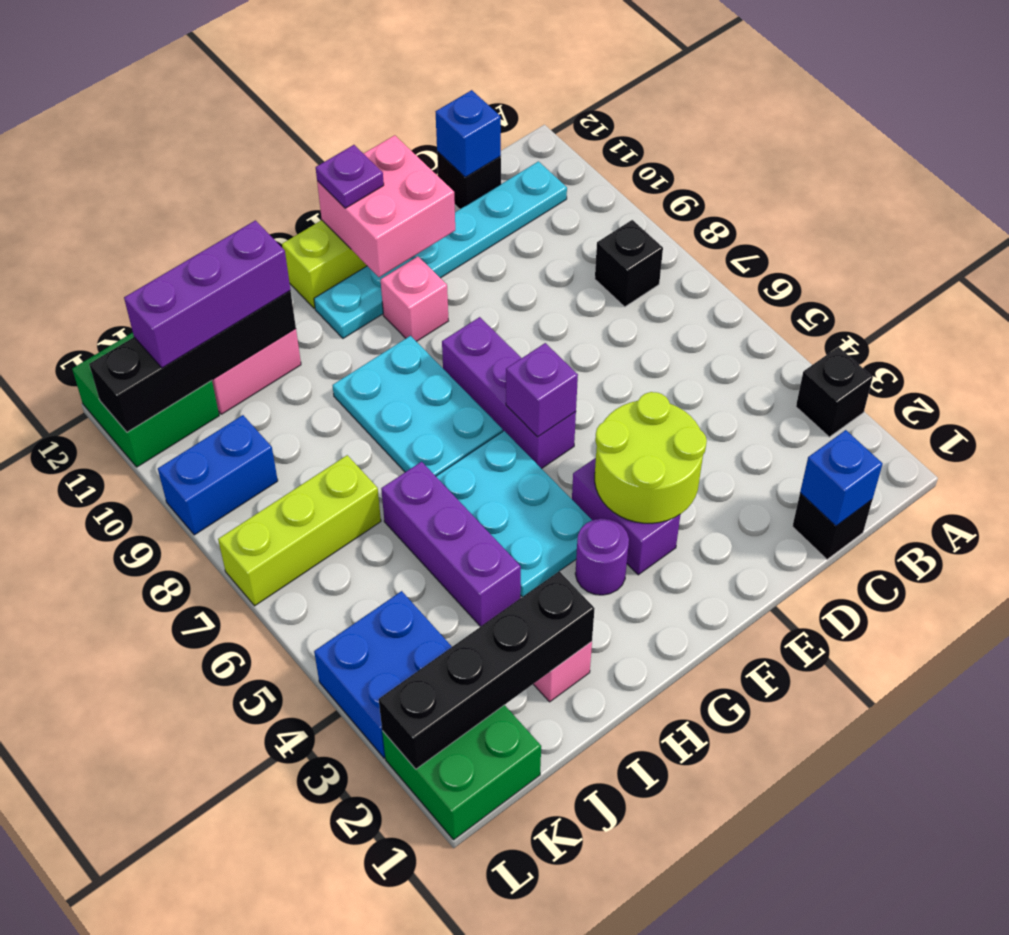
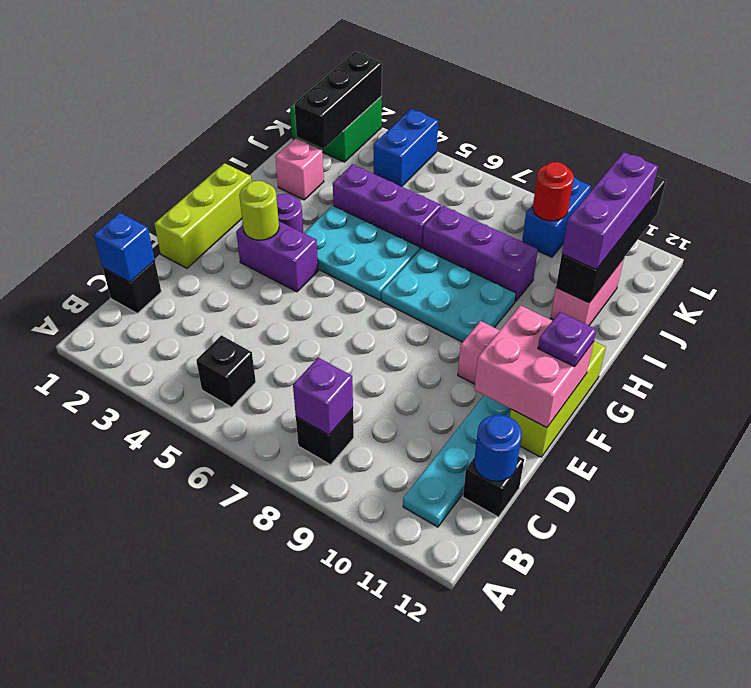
black brick A3 level 1 -> black brick B5 level 1
blue brick C12 level 2 -> blue round brick C12 level 2
lime round brick E3:F4 level 2 -> lime round brick F3 level 2
purple brick F6:F8 level 1 -> purple brick I7:I9 level 1
purple brick F6 level 2 -> purple brick B8 level 2
black brick I2:L2 level 2 -> black brick J2:L2 level 2
lime brick J7:L7 level 1 -> lime brick E1:G1 level 1
blue brick K3:L4 level 1 -> blue brick K4:L4 level 1
none -> red round brick K9 level 2
green brick K11:L12 level 1 -> none

